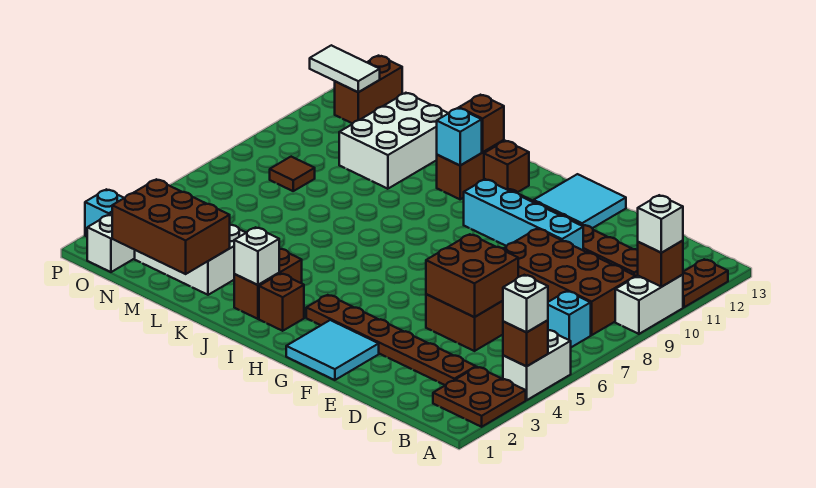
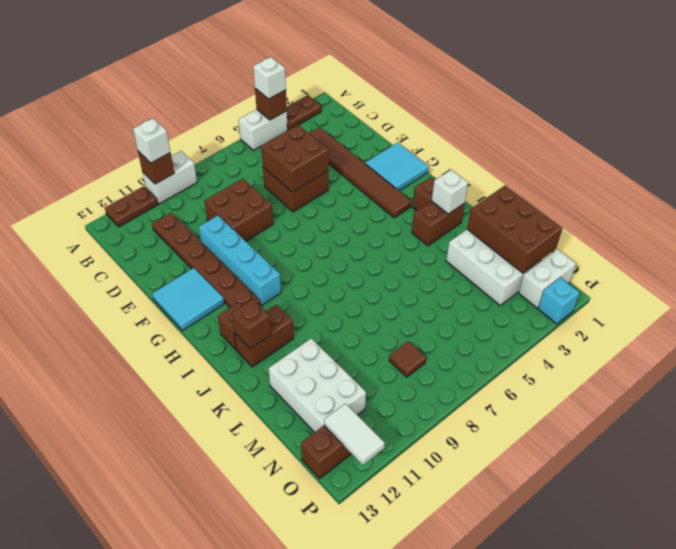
brown plate A2:B3 level 1 -> brown plate A2:A3 level 1
cyan brick B7 level 1 -> none
brown brick B8:E9 level 1 -> brown brick D8:E9 level 1
brown plate C3:H3 level 1 -> brown tile C3:H3 level 1
cyan brick J11 level 2 -> none
white brick L10:M12 level 1 -> white brick L11:N12 level 1

